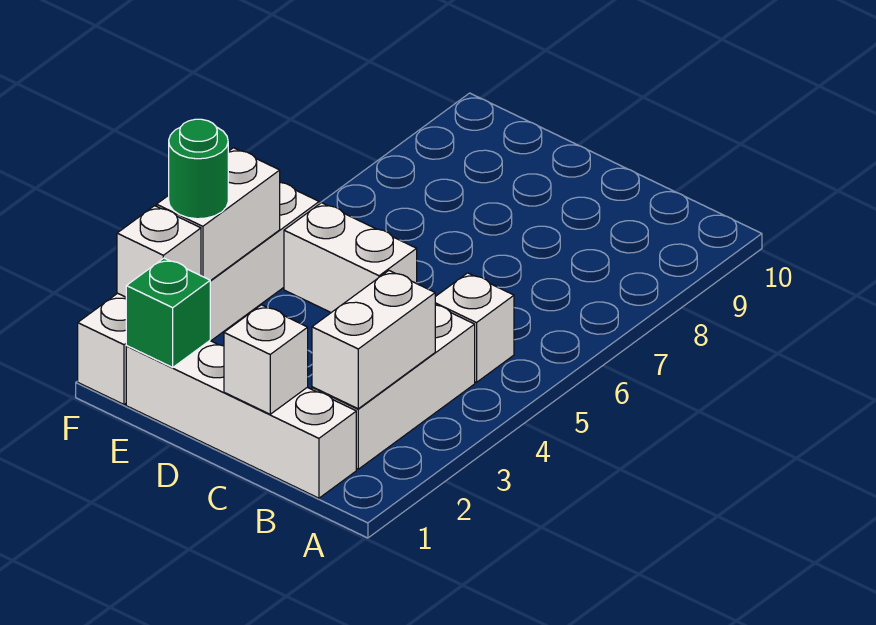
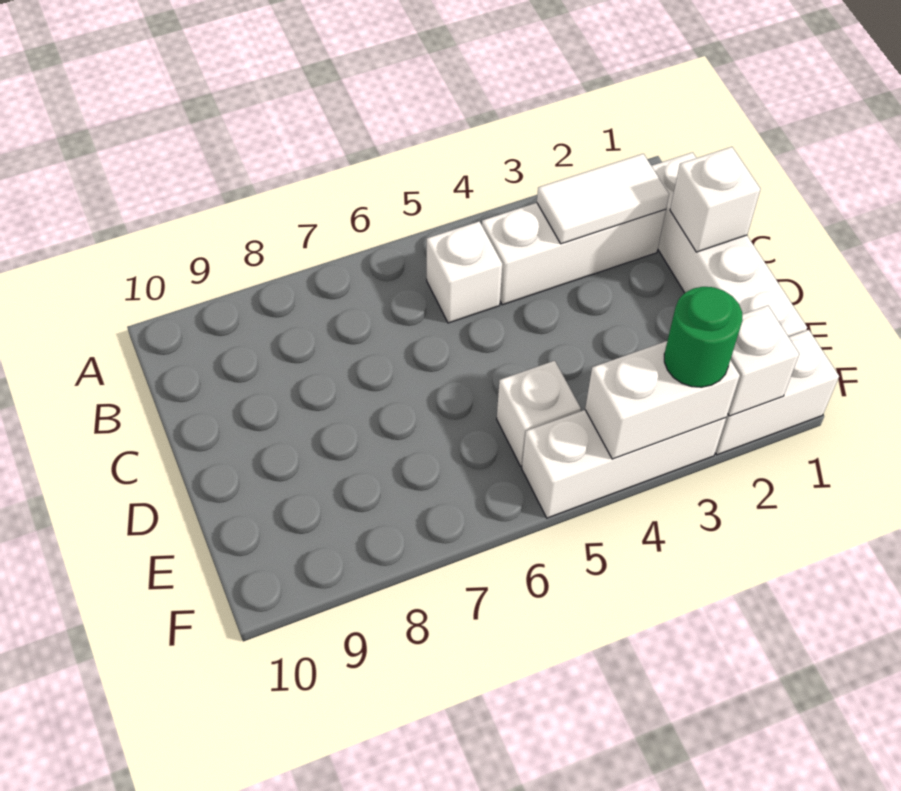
white brick B2:B3 level 2 -> white tile B2:B3 level 2
white brick D5:E5 level 1 -> white brick E5 level 1
green brick E1 level 2 -> none

